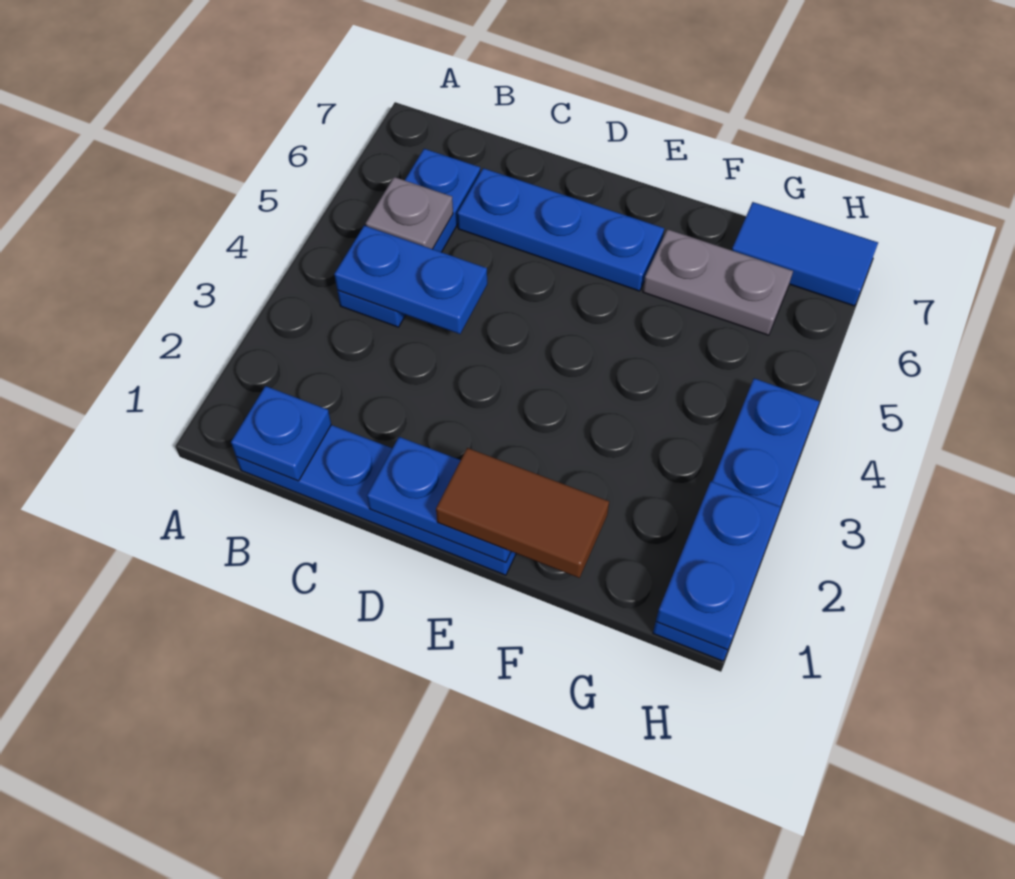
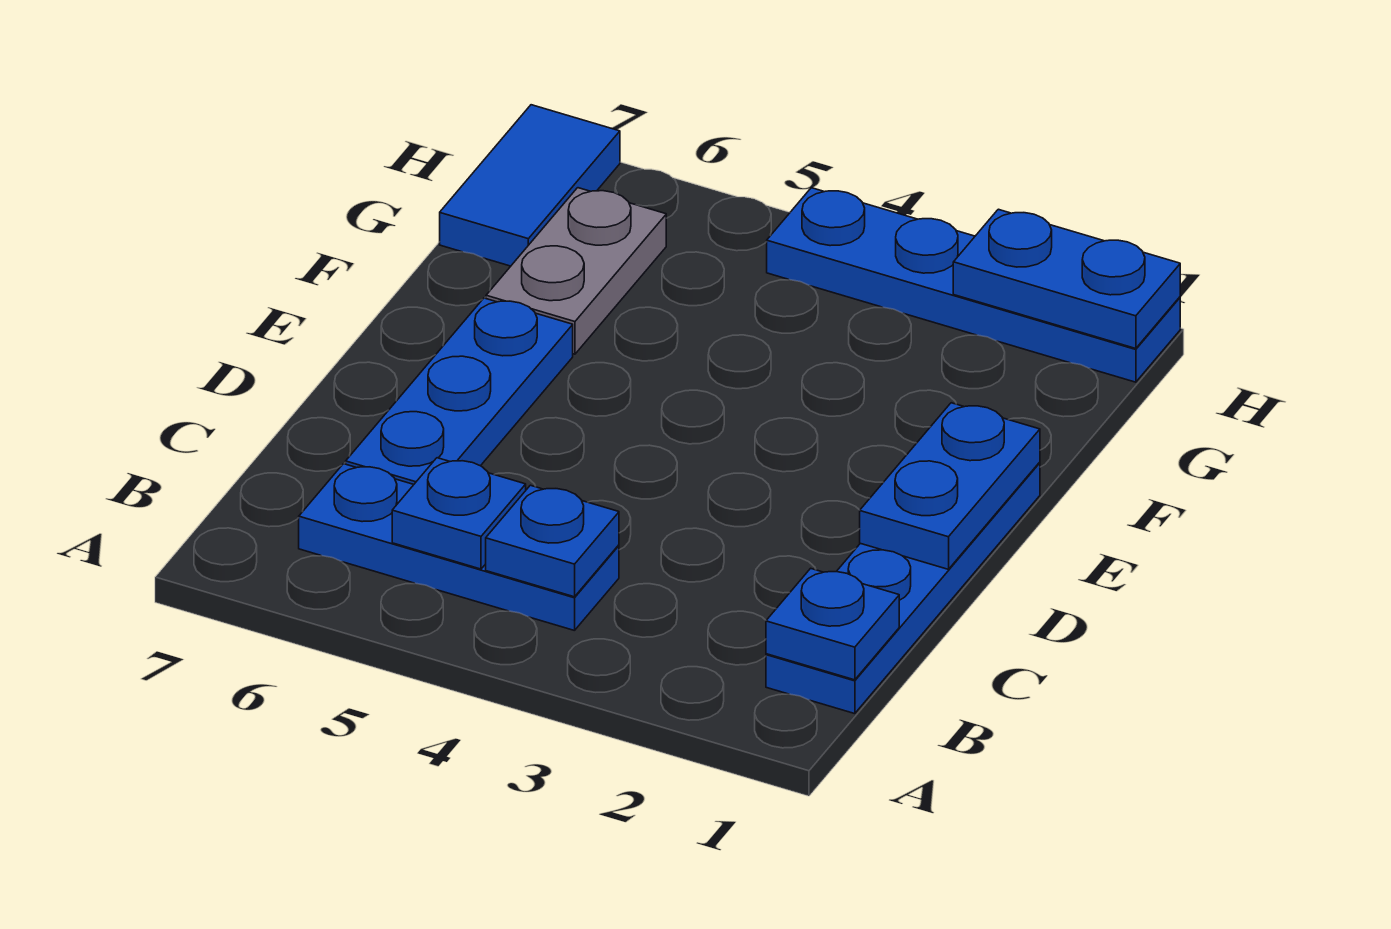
blue plate B4:C4 level 2 -> blue plate B4 level 2
grey plate B5 level 2 -> blue plate B5 level 2
brown tile E1:F1 level 3 -> none

